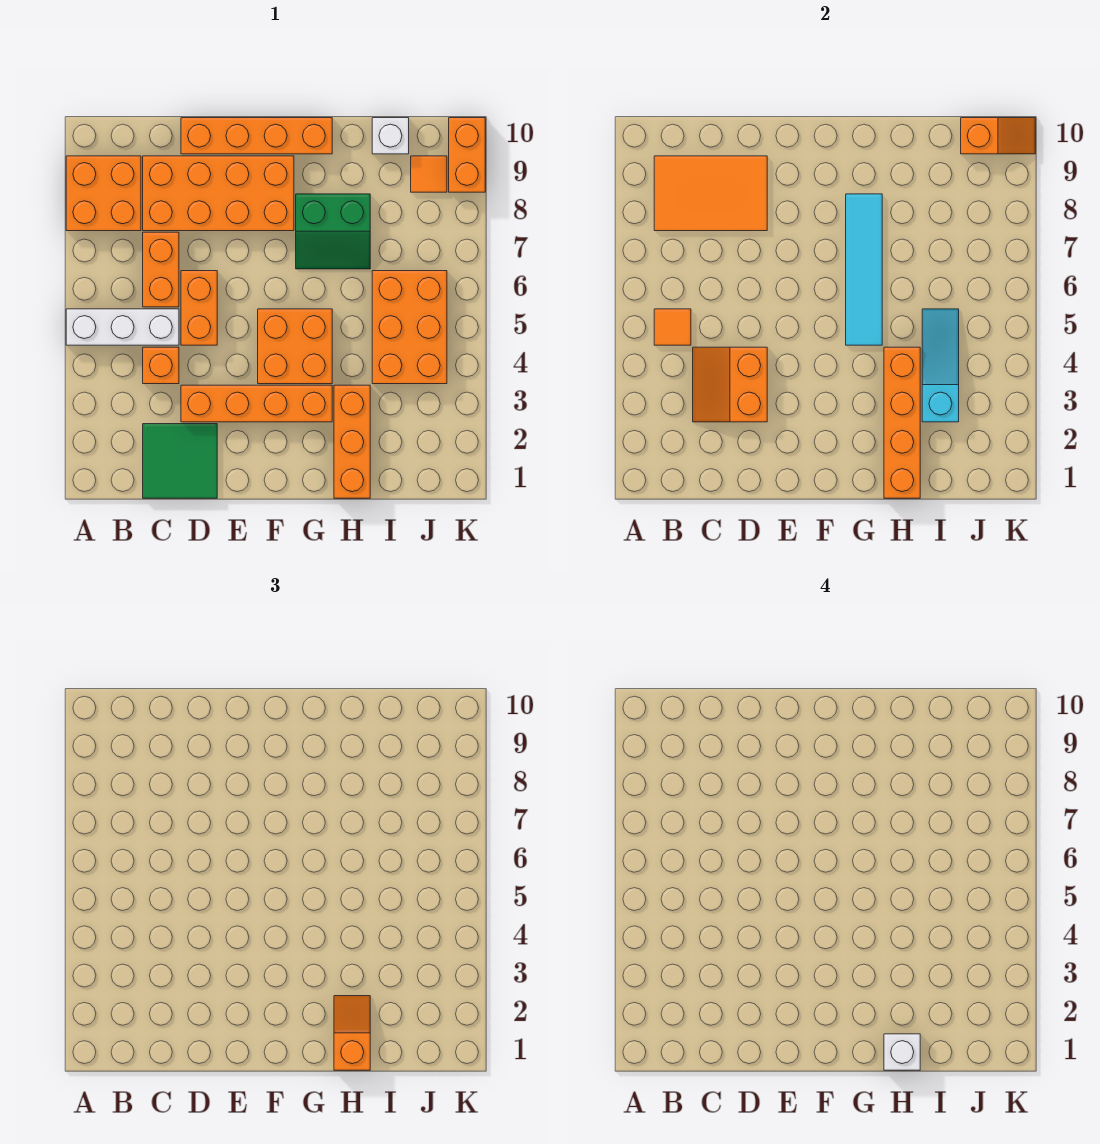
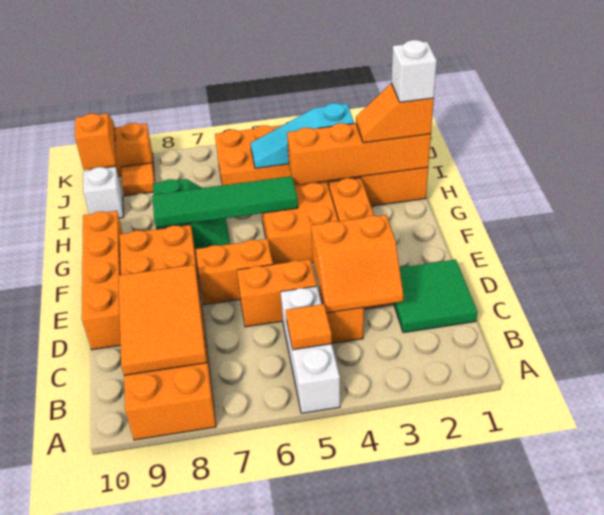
orange brick C6:C7 level 1 -> orange brick E6:E7 level 1
cyan tile G5:G8 level 2 -> green tile G5:G8 level 2

